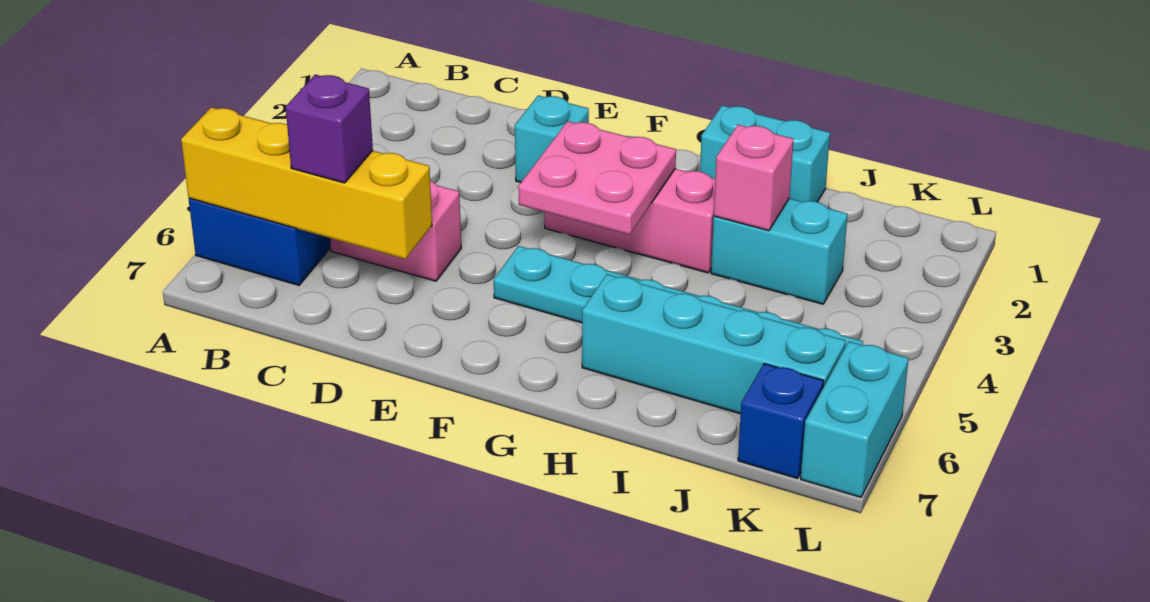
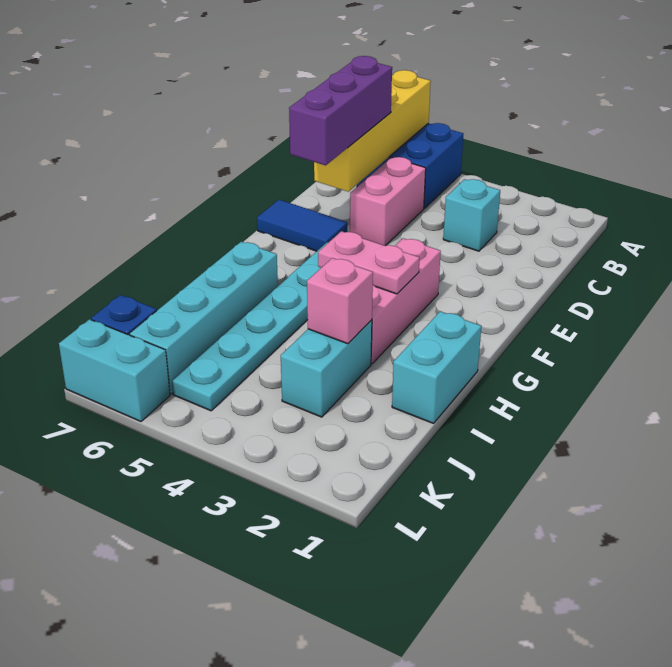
purple brick C6 level 3 -> purple brick C6:E6 level 3
cyan brick E2 level 1 -> cyan brick C3 level 1
none -> blue tile E6:E7 level 1
pink plate F3:G4 level 2 -> pink plate G3:G4 level 2

